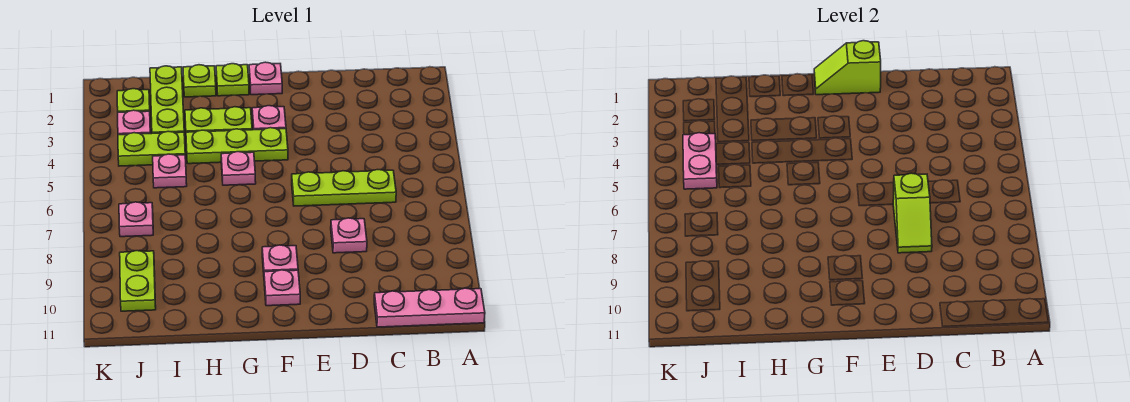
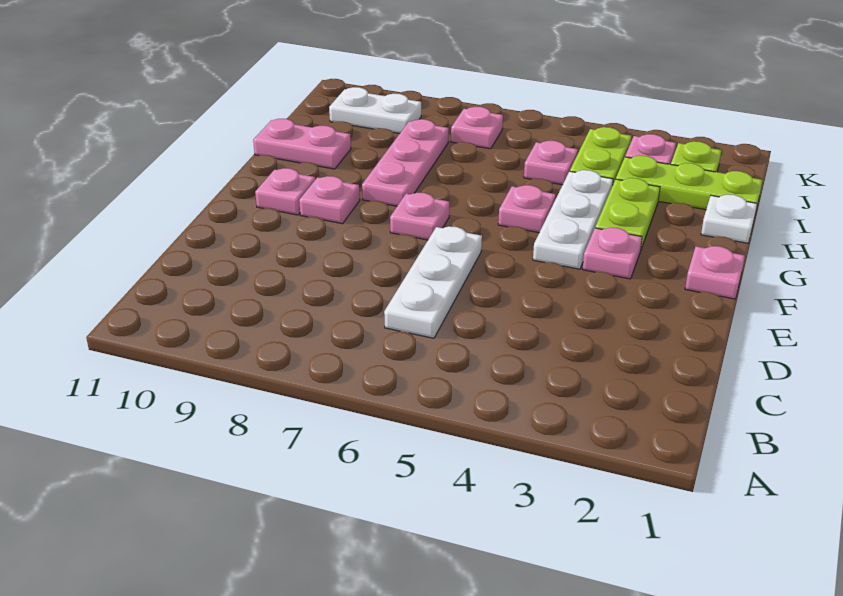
pink plate A11:C11 level 1 -> pink plate G8:I8 level 1
lime plate C6:E6 level 1 -> white plate C6:E6 level 1
lime slope D7:D8 level 2 top 7 -> none
pink plate D8 level 1 -> pink plate F7 level 1
lime slope E1:F1 level 2 top E -> none
lime plate F4:H4 level 1 -> white plate F4:H4 level 1
lime plate G1 level 1 -> none
lime plate H1 level 1 -> white plate H1 level 1
pink plate J4:J5 level 2 -> pink plate H10:H11 level 1
lime plate J9:J10 level 1 -> white plate J9:J10 level 1

